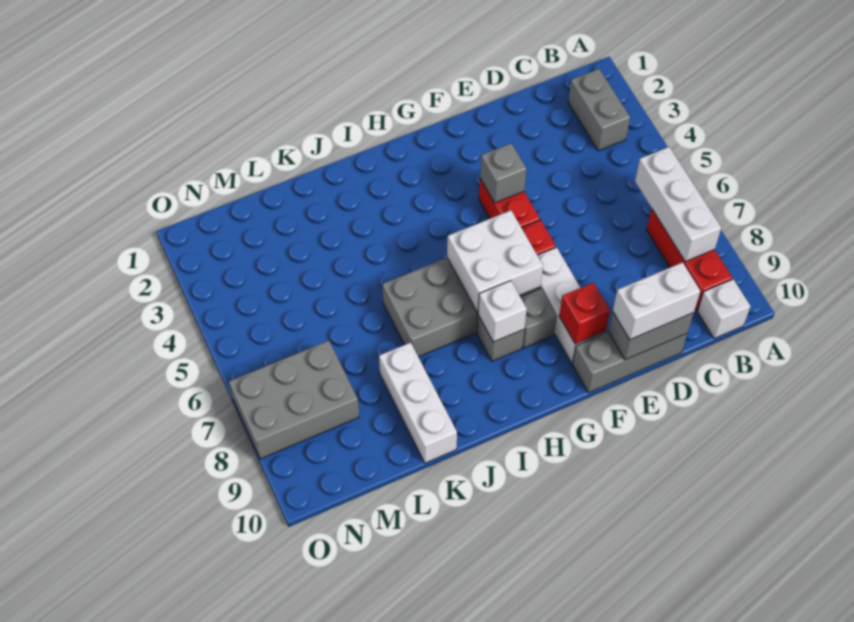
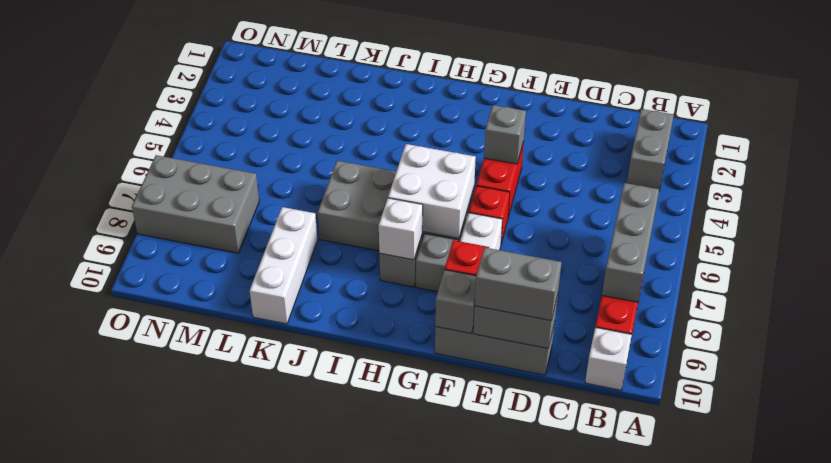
white brick B6:B8 level 2 -> grey brick B6:B8 level 2
white brick D10:E10 level 3 -> grey brick D10:E10 level 3
none -> grey brick F10 level 2

